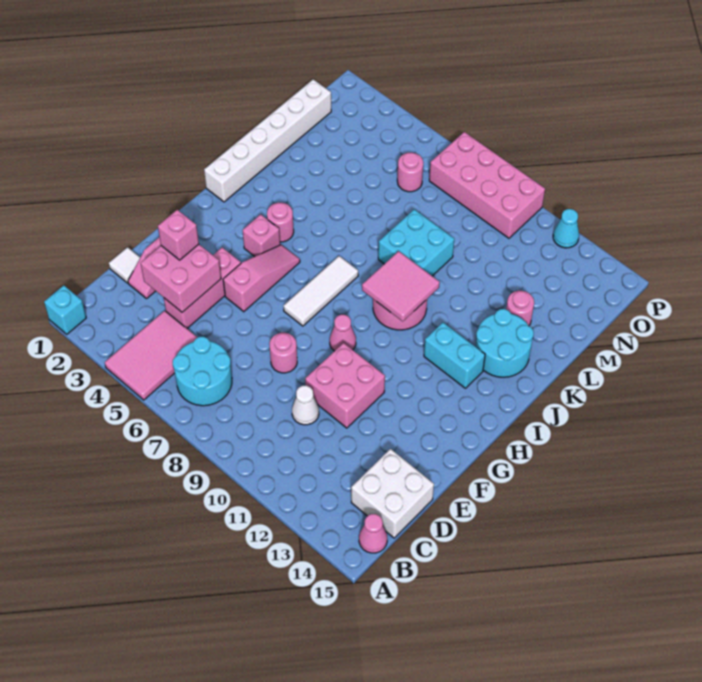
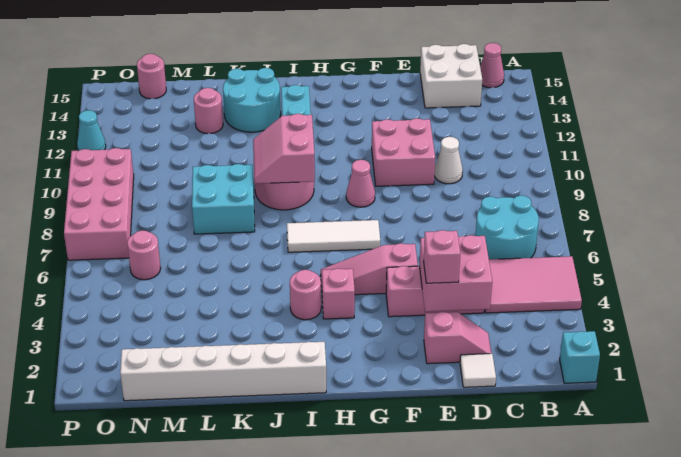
pink round brick E8 level 1 -> pink round brick N15 level 1
pink tile I9:J10 level 2 -> pink slope I9:J10 level 2 top I

